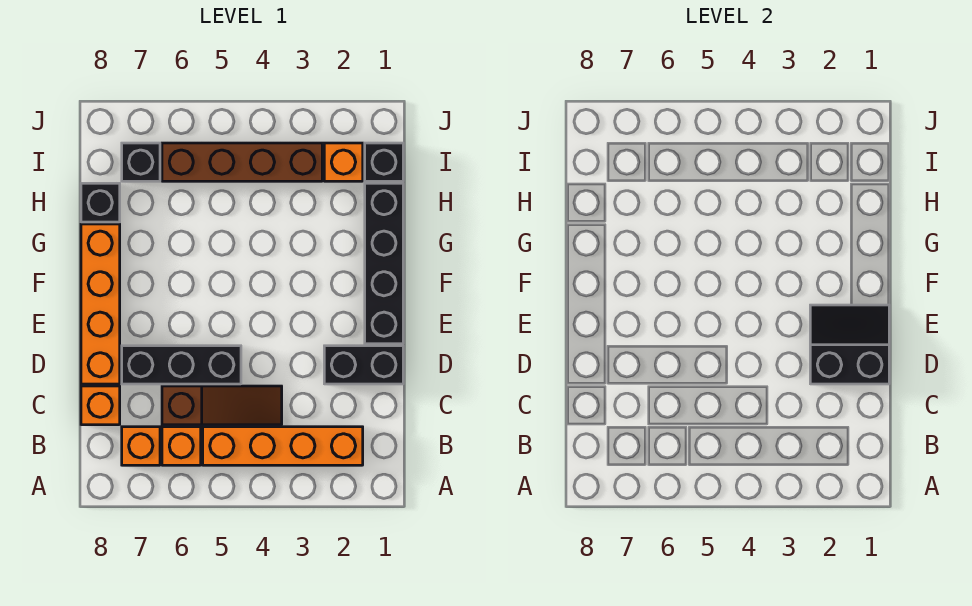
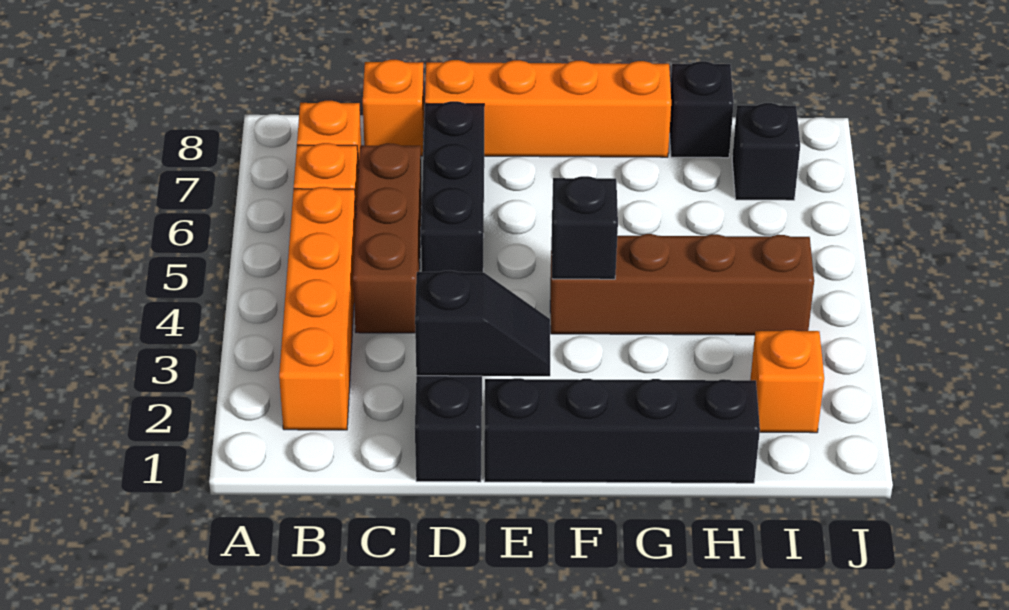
brown slope C4:C6 level 1 top 6 -> brown brick C4:C6 level 1
black slope D1:E2 level 2 top D -> black slope D2:E2 level 2 top D
black brick I1 level 1 -> black brick F4 level 2
brown brick I3:I6 level 1 -> brown brick F4:I4 level 1

